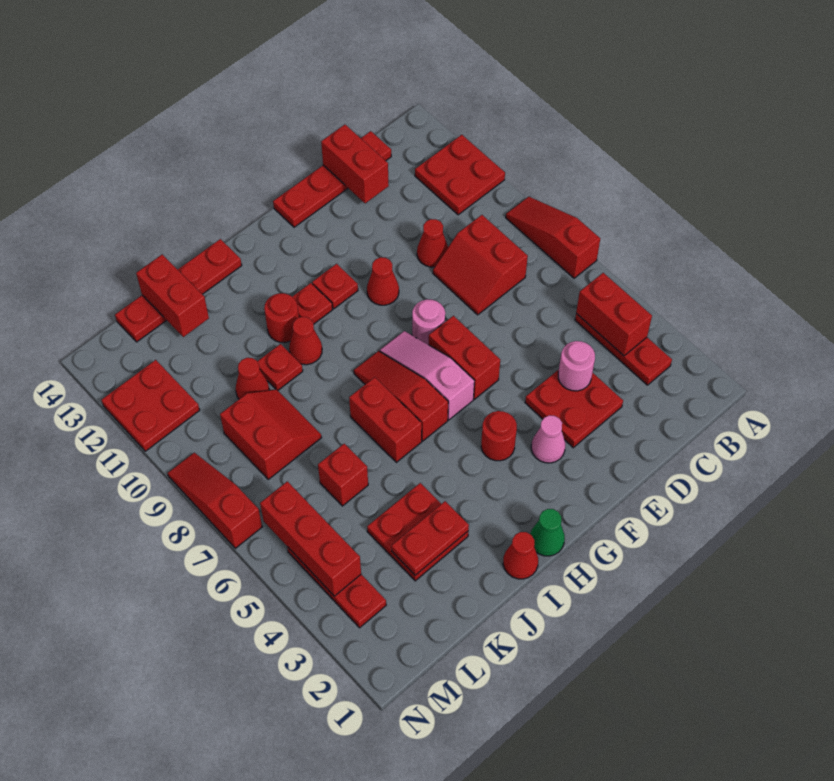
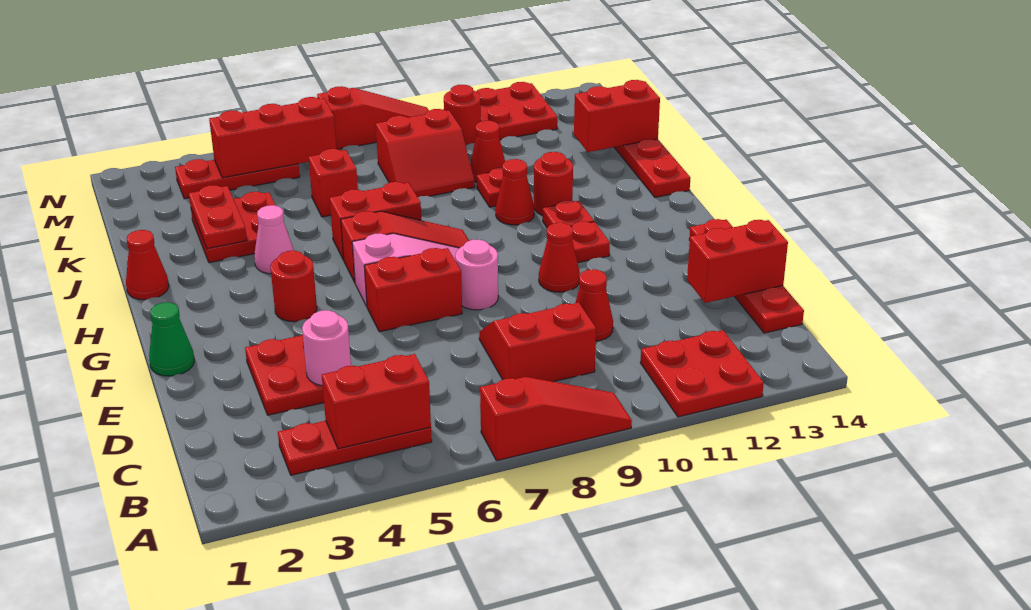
pink cone F3 level 1 -> pink cone I4 level 1
green cone H1 level 1 -> green cone F1 level 1
none -> red round brick M10 level 1

